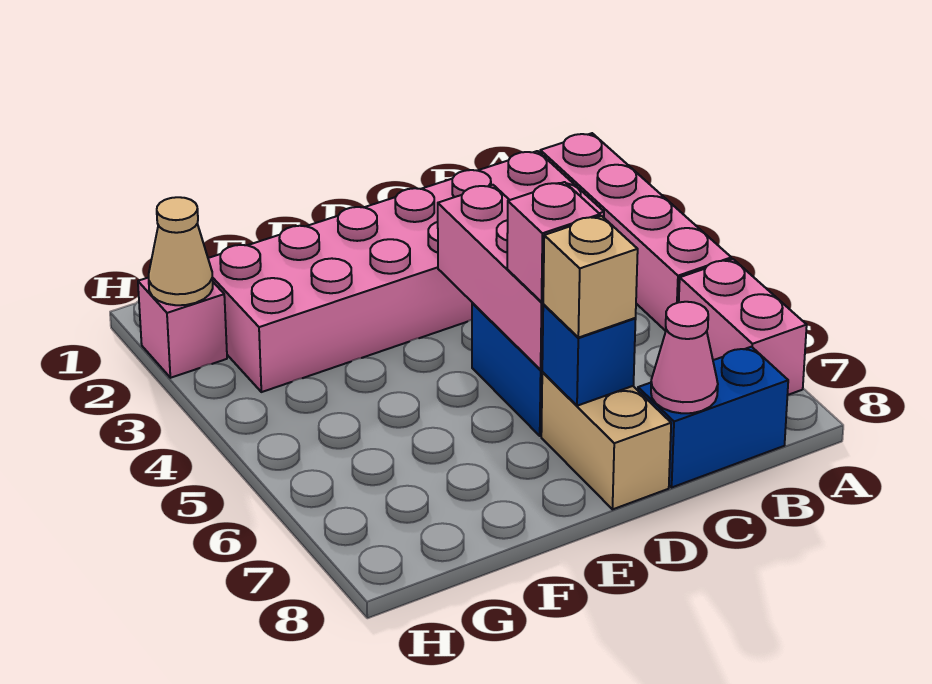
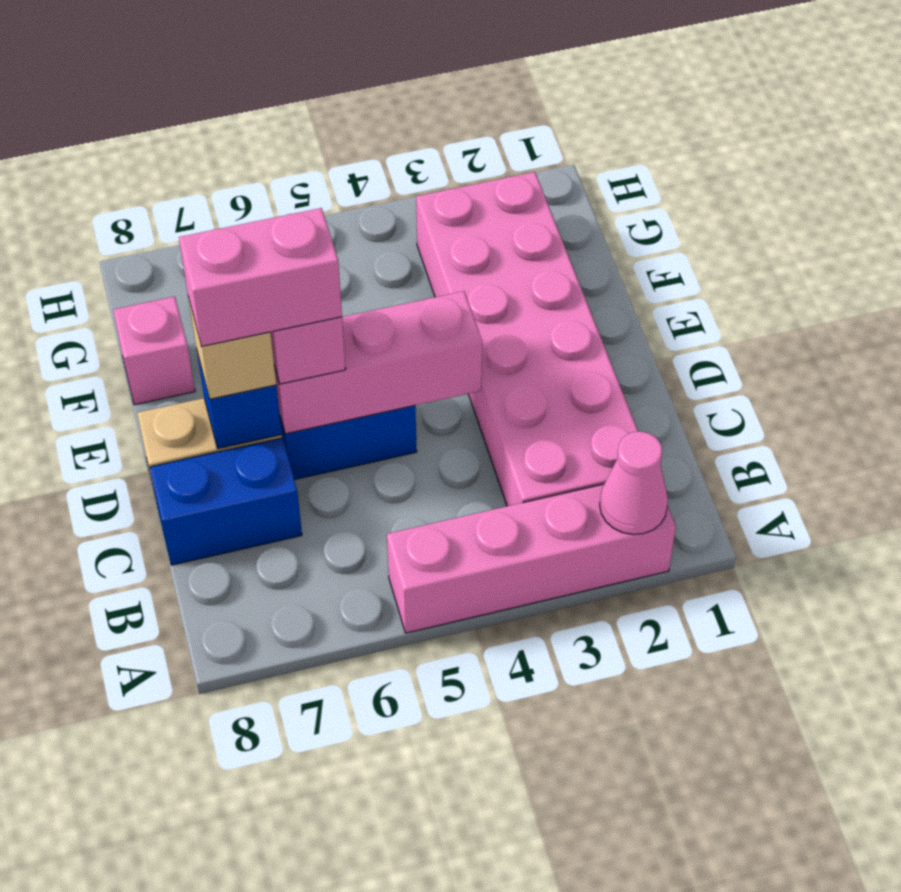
pink brick A6:A7 level 1 -> pink brick D6:D7 level 4
blue brick B8:C8 level 1 -> blue brick C7:C8 level 1
pink cone C8 level 2 -> pink cone A2 level 2
pink brick H2 level 1 -> pink brick F8 level 1
tan cone H2 level 2 -> none

